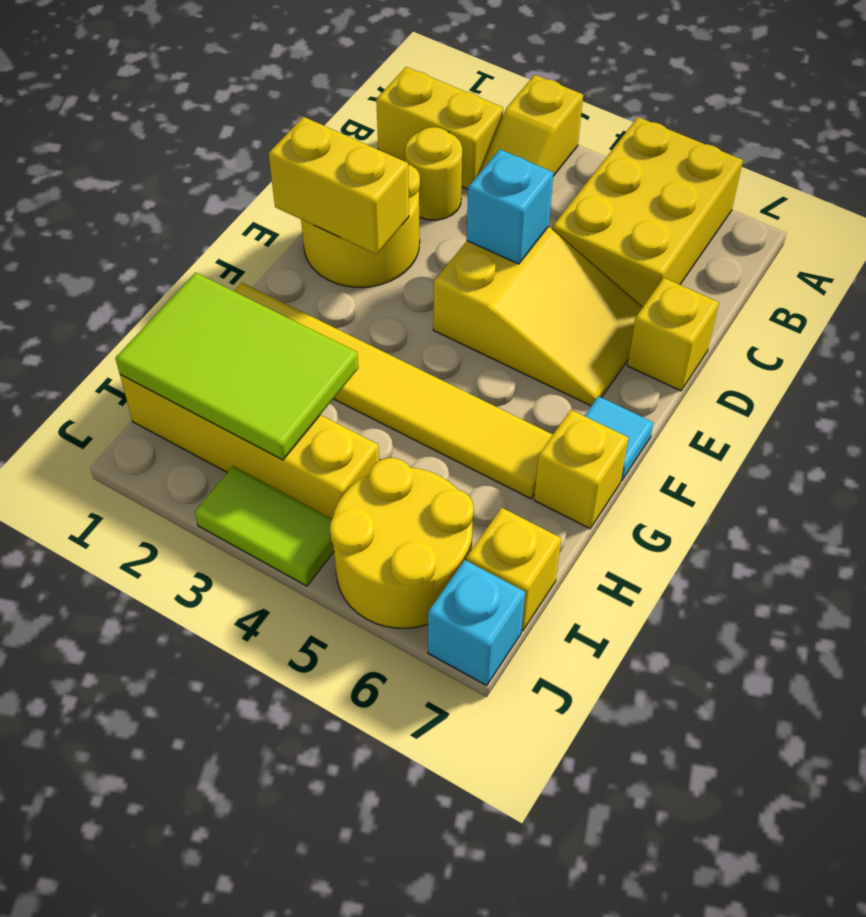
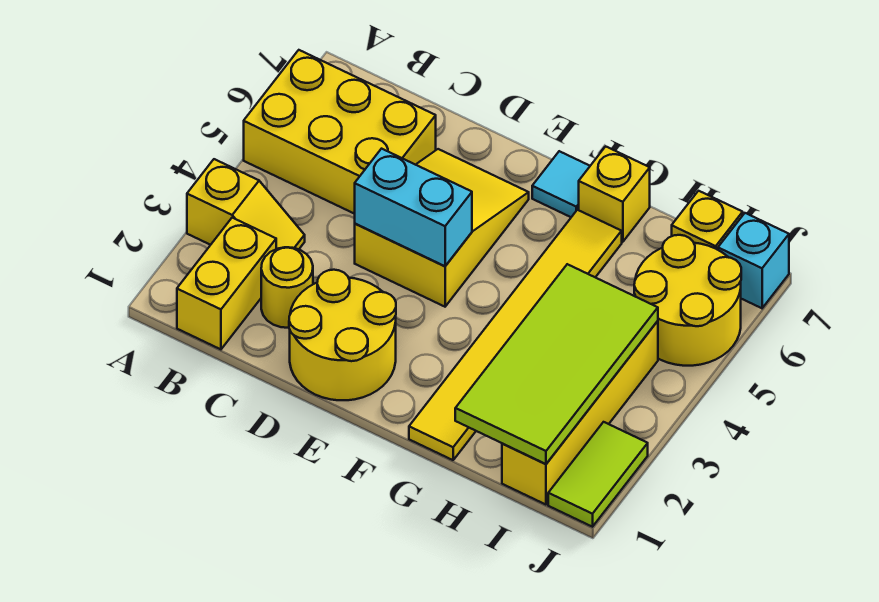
cyan brick D4 level 2 -> cyan brick D4:E4 level 2
yellow brick D7 level 1 -> none
yellow brick E1:E2 level 2 -> none
lime tile H1:I3 level 2 -> lime tile H1:I4 level 2
lime tile J3:J4 level 1 -> lime tile J1:J2 level 1

